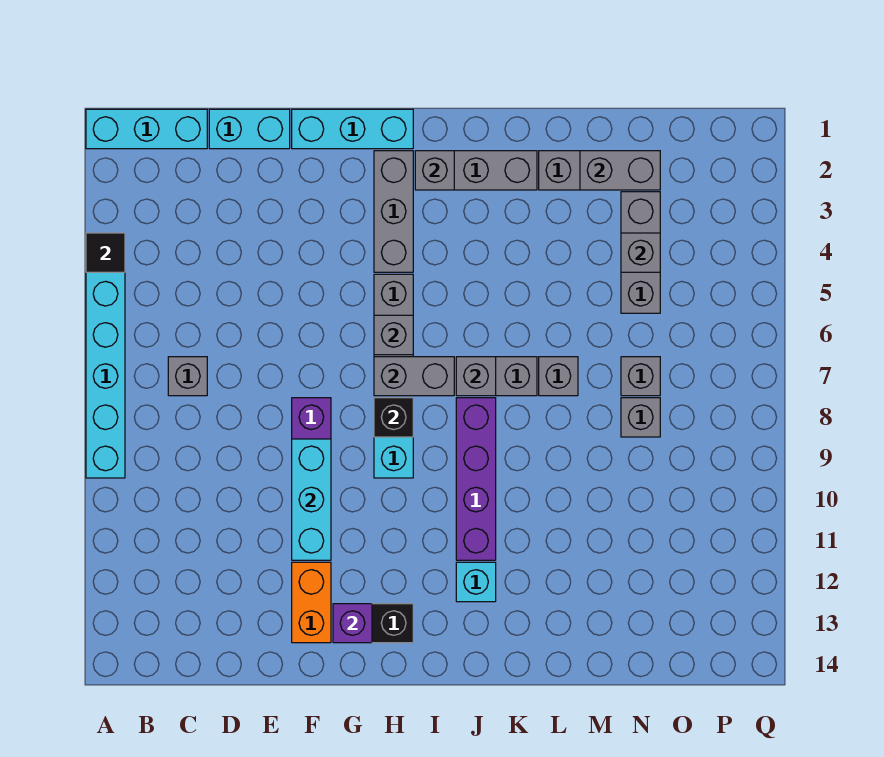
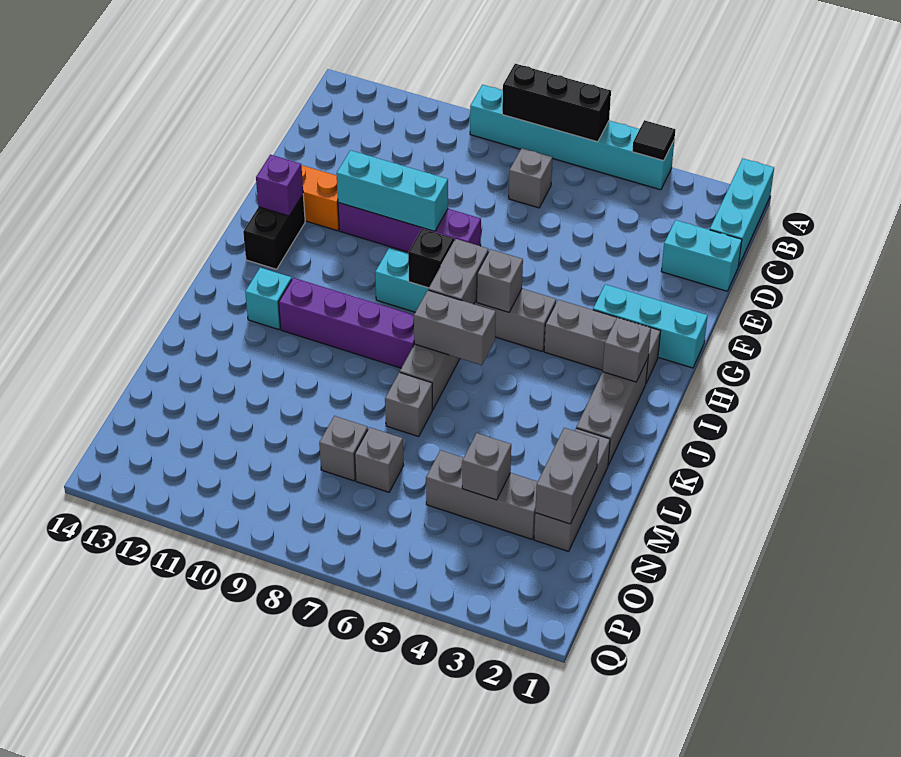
none -> black brick A6:A8 level 2
cyan brick D1:E1 level 1 -> cyan brick D1:D2 level 1
cyan brick F1:H1 level 1 -> cyan brick G1:G3 level 1
grey brick J7 level 2 -> grey brick J6:J7 level 2

